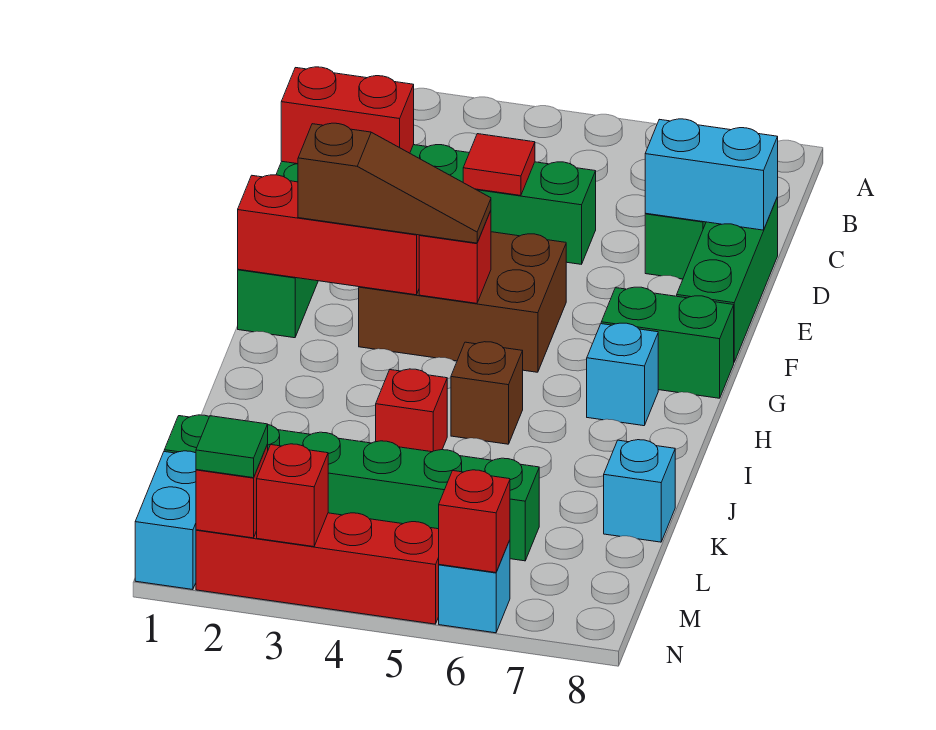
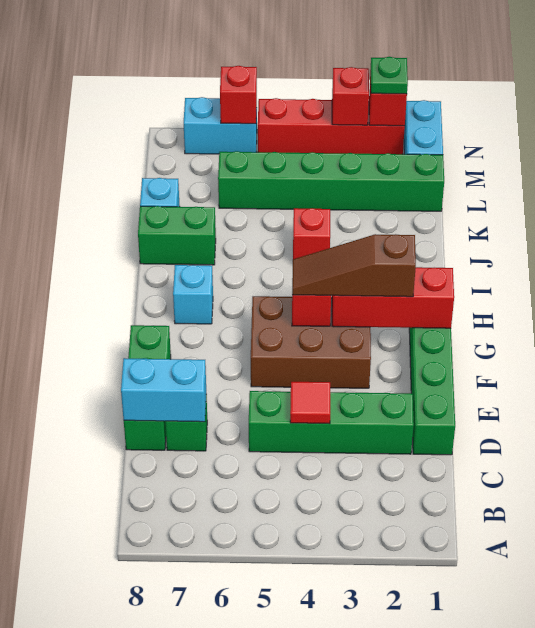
red brick D1:D2 level 2 -> none
green brick G7:G8 level 1 -> green brick J7:J8 level 1
brown brick I5 level 1 -> none
green tile N2 level 3 -> green plate N2 level 3
cyan brick N6 level 1 -> cyan brick N6:N7 level 1

